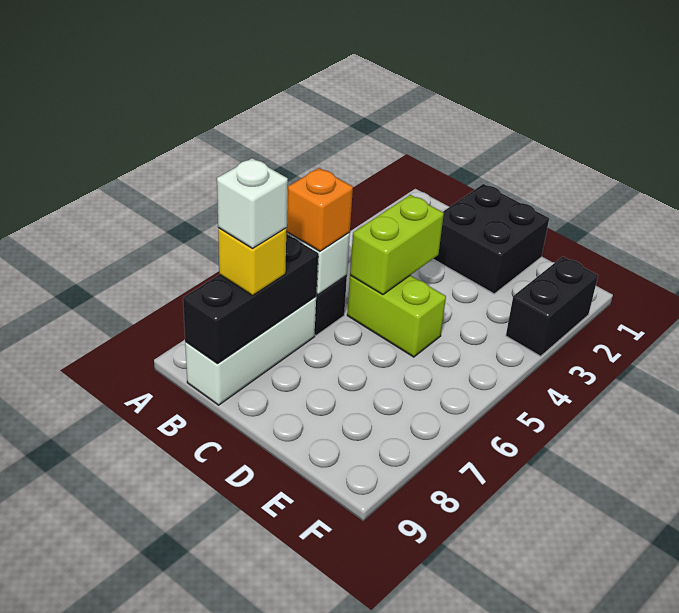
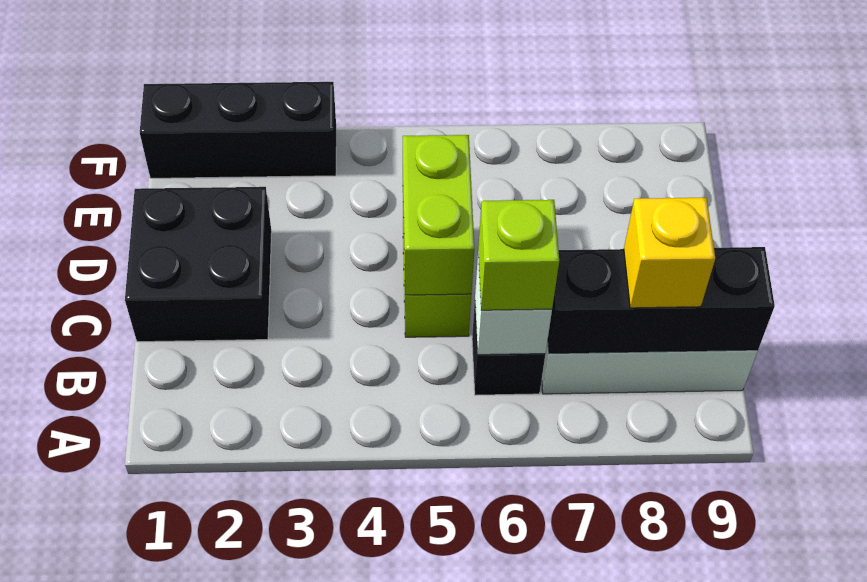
orange brick B6 level 3 -> lime brick B6 level 3
white brick B8 level 4 -> none
lime brick C4:C5 level 2 -> lime brick C5:D5 level 2
black brick F2:F3 level 1 -> black brick F1:F3 level 1

